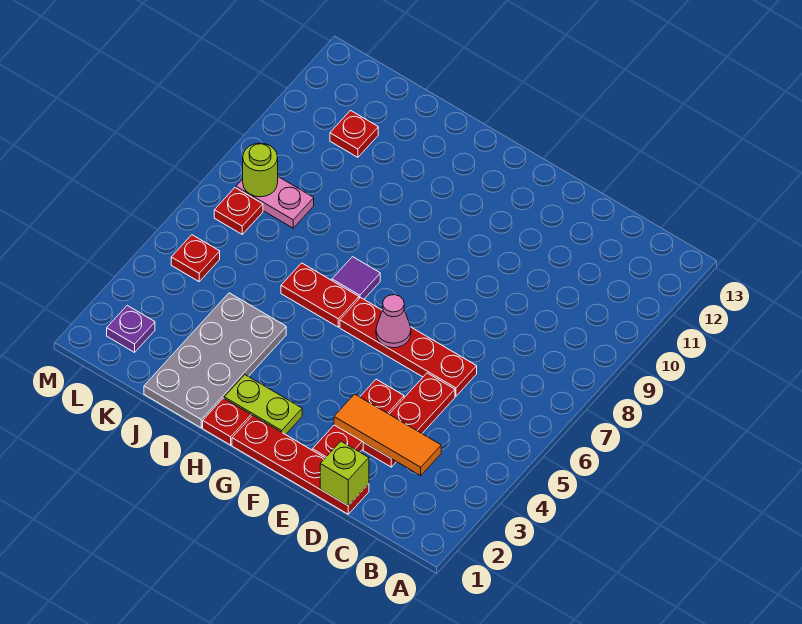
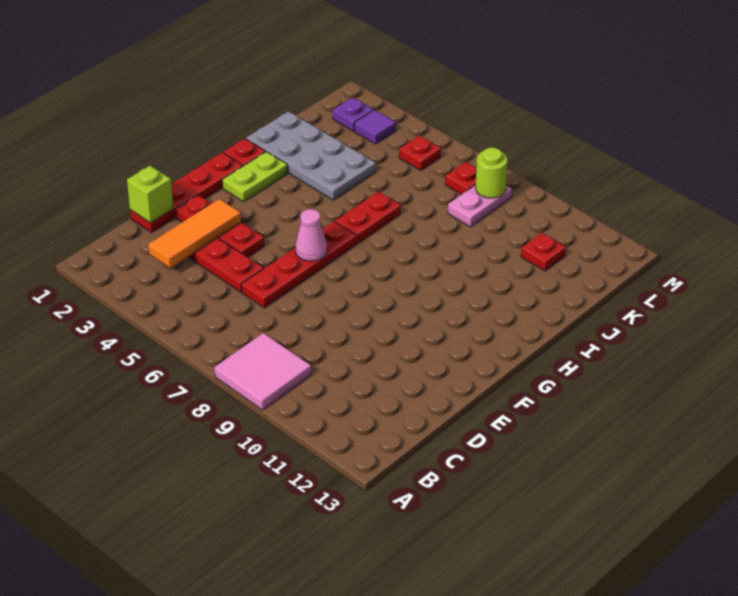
none -> pink tile A8:B9 level 1
purple tile H7 level 1 -> purple tile L3 level 1

